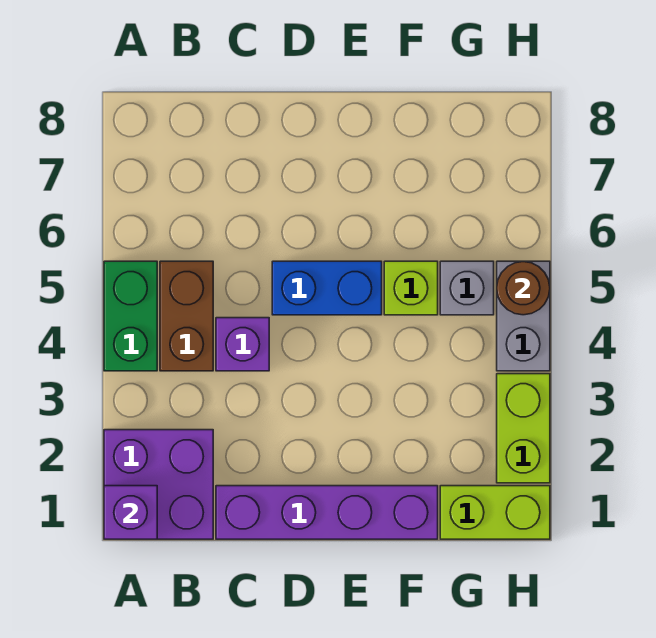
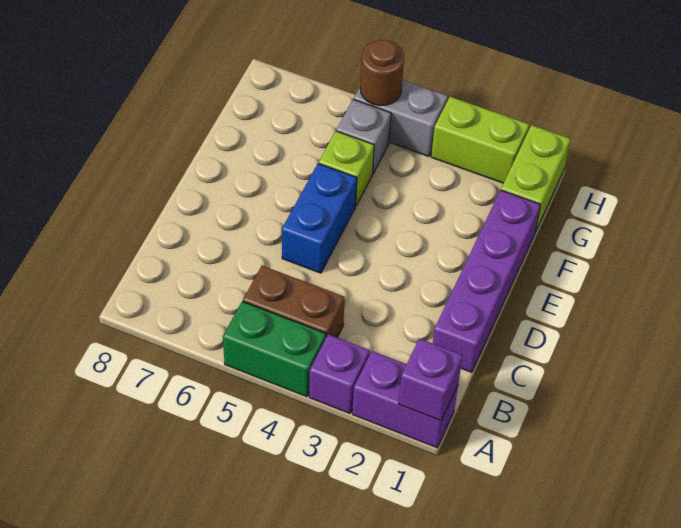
purple brick A1:B2 level 1 -> purple brick A1:A2 level 1
purple brick C4 level 1 -> purple brick A3 level 1

